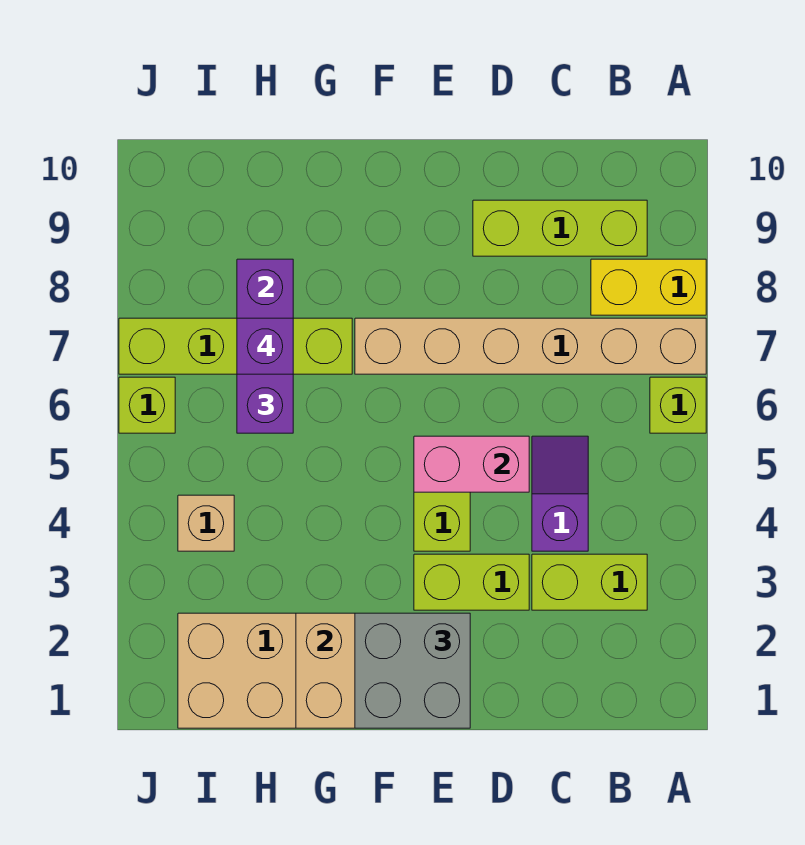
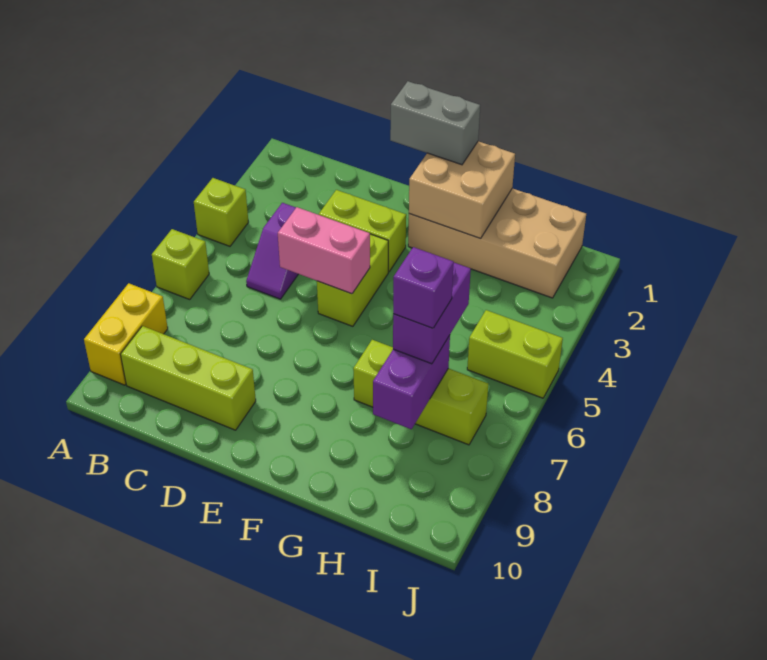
tan brick A7:F7 level 1 -> none
yellow brick A8:B8 level 1 -> yellow brick A8:A9 level 1
lime brick B3:C3 level 1 -> lime brick I5:J5 level 1
grey brick E1:F2 level 3 -> grey brick E1:F1 level 3
lime brick G7:J7 level 1 -> lime brick G7:I7 level 1
tan brick I4 level 1 -> none
lime brick J6 level 1 -> lime brick A4 level 1

